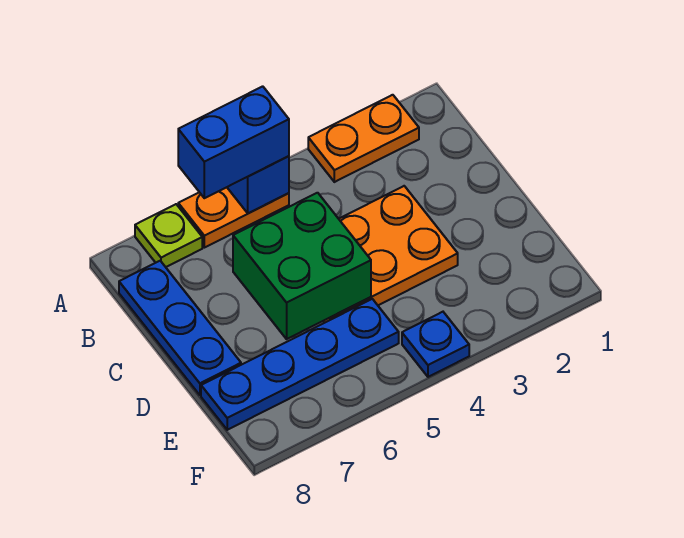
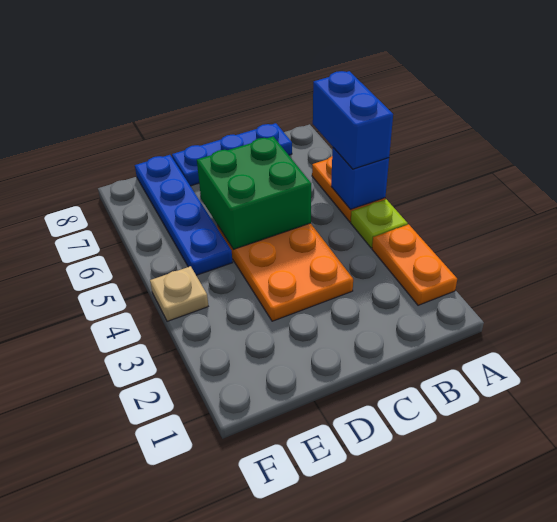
lime plate A7 level 1 -> lime plate A4 level 1
blue plate F4 level 1 -> tan plate F4 level 1

